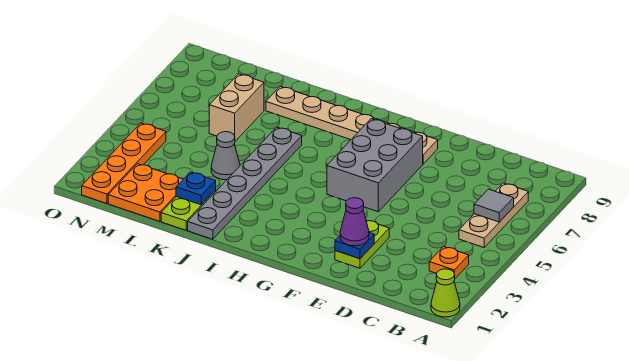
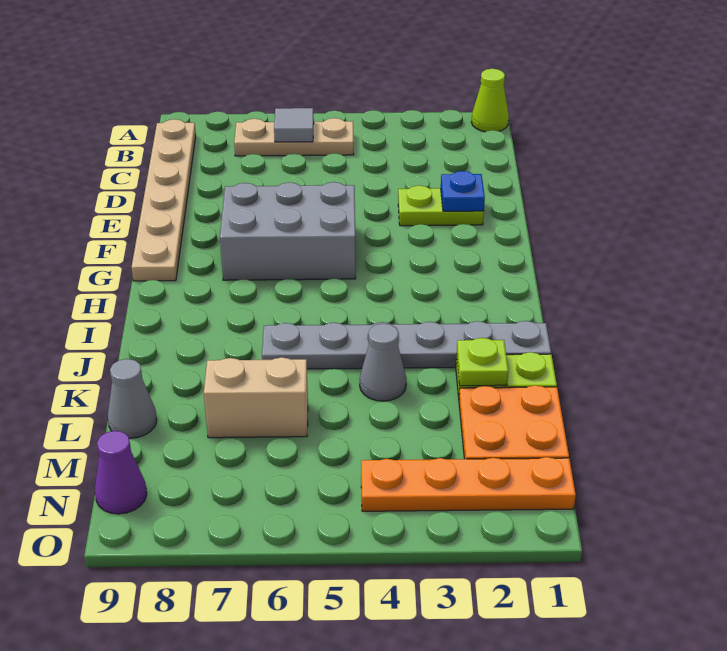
orange plate B3 level 1 -> none
purple cone E2 level 3 -> purple cone N9 level 1
tan plate F8:K8 level 1 -> tan plate B9:G9 level 1
blue plate K2 level 2 -> lime plate K2 level 2
none -> grey cone L9 level 1

